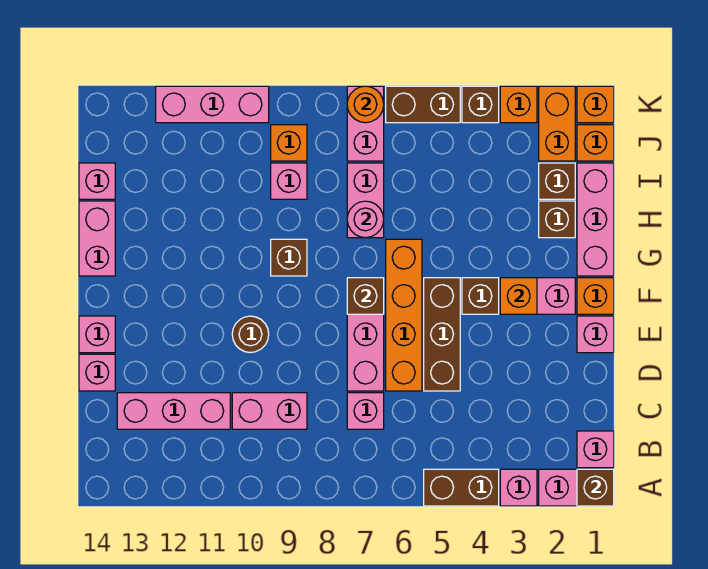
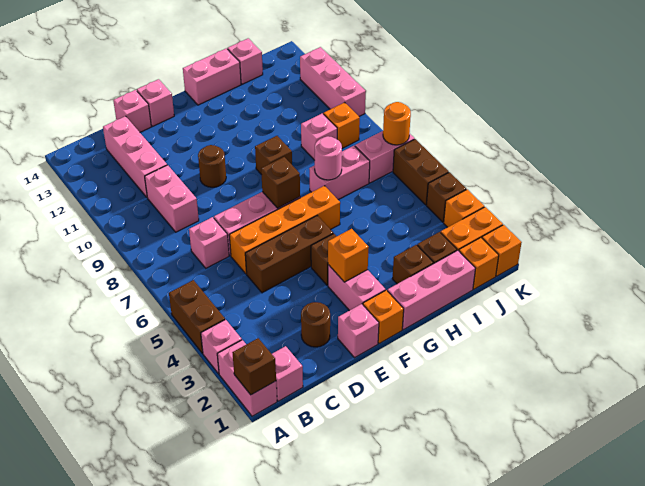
none -> brown round brick D2 level 1

